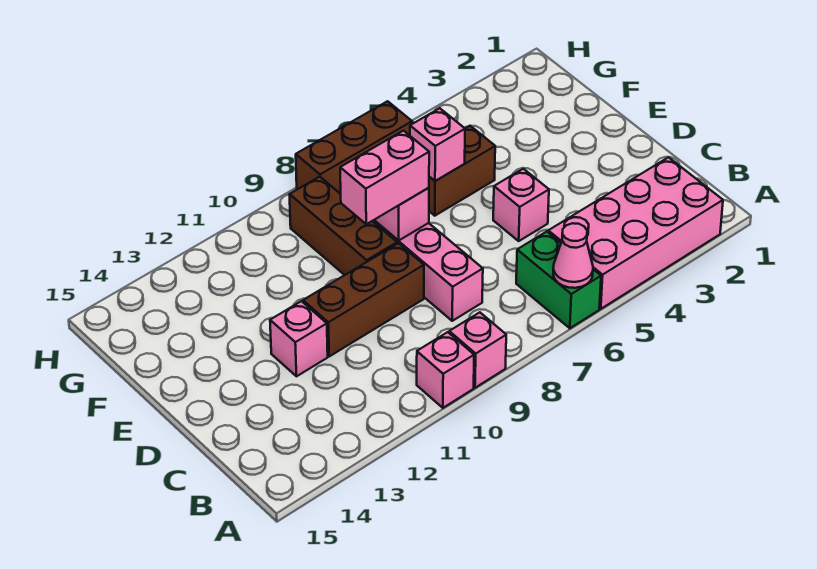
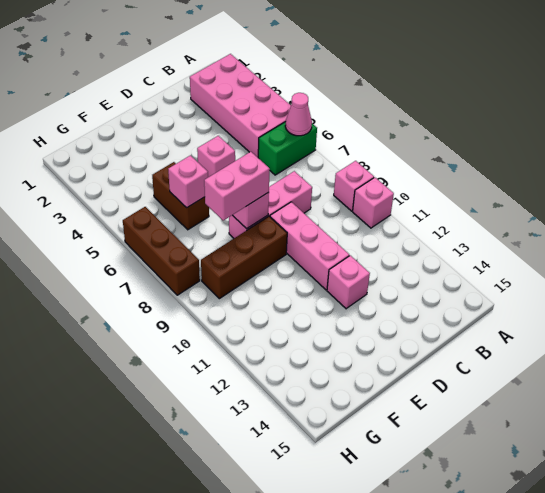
brown brick D9:D11 level 1 -> pink brick D9:D11 level 1
pink brick E8:E9 level 3 -> pink brick E8:F8 level 3

